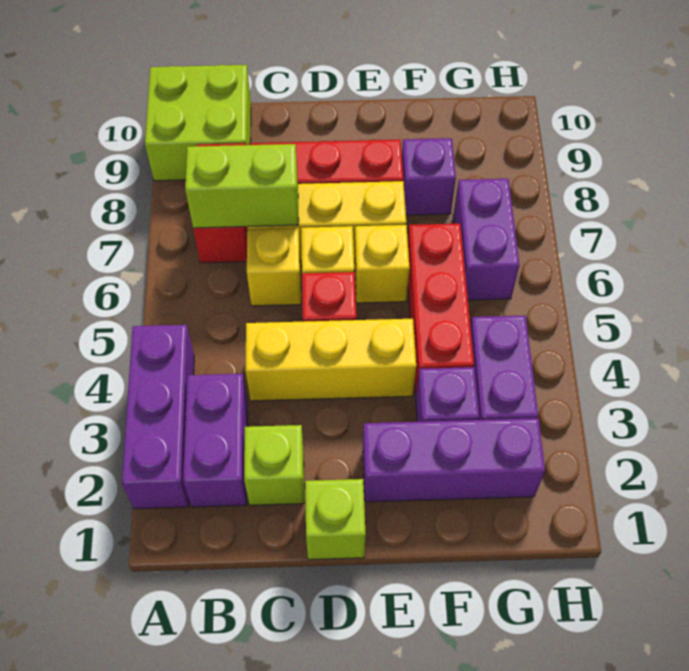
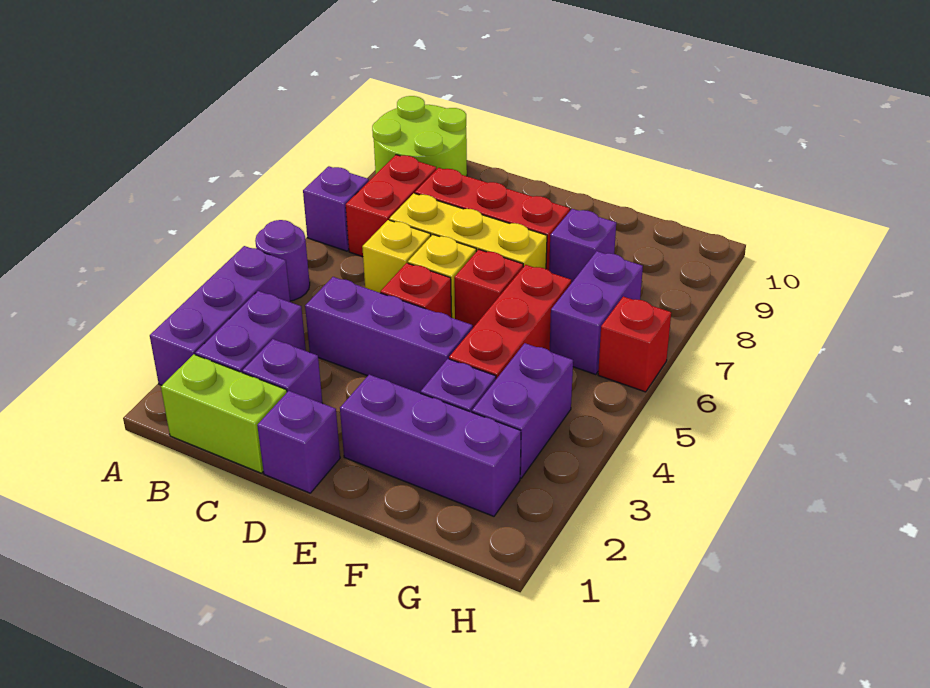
none -> purple round brick A5 level 1
none -> purple brick A7 level 1
lime brick A9:B10 level 1 -> lime round brick A9:B10 level 1
lime brick B7:C7 level 2 -> lime brick B1:C1 level 1
lime brick C2 level 1 -> purple brick C2 level 1
yellow brick C4:E4 level 1 -> purple brick C4:E4 level 1
lime brick D1 level 1 -> purple brick D1 level 1
yellow brick E6 level 1 -> red brick E6 level 1
none -> red brick H6 level 1

